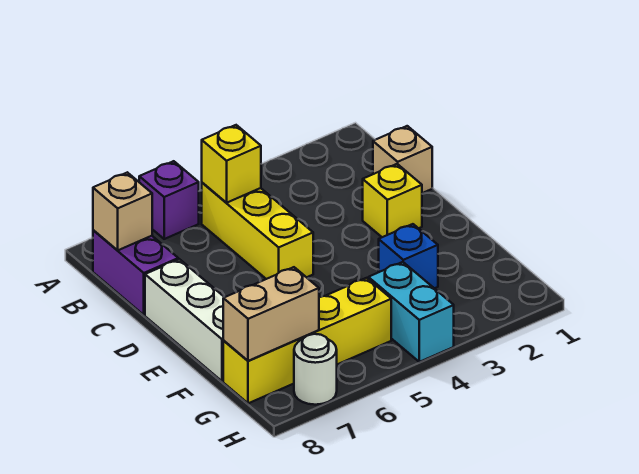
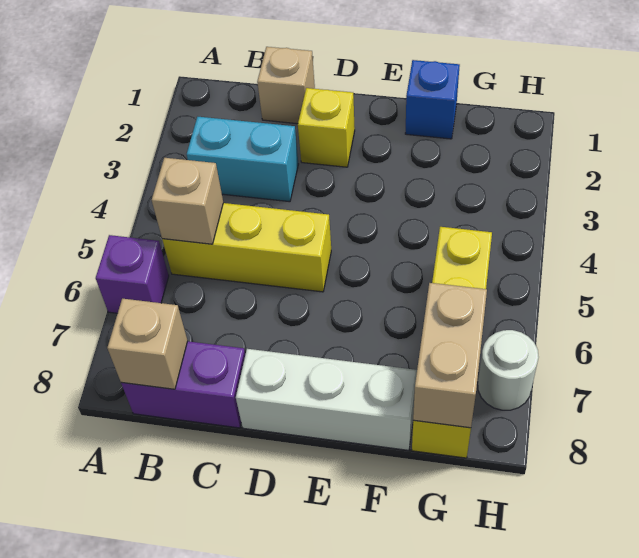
yellow brick B5 level 2 -> tan brick B5 level 2
blue brick F3 level 1 -> blue brick F1 level 1
cyan brick G4:H4 level 1 -> cyan brick B3:C3 level 1

